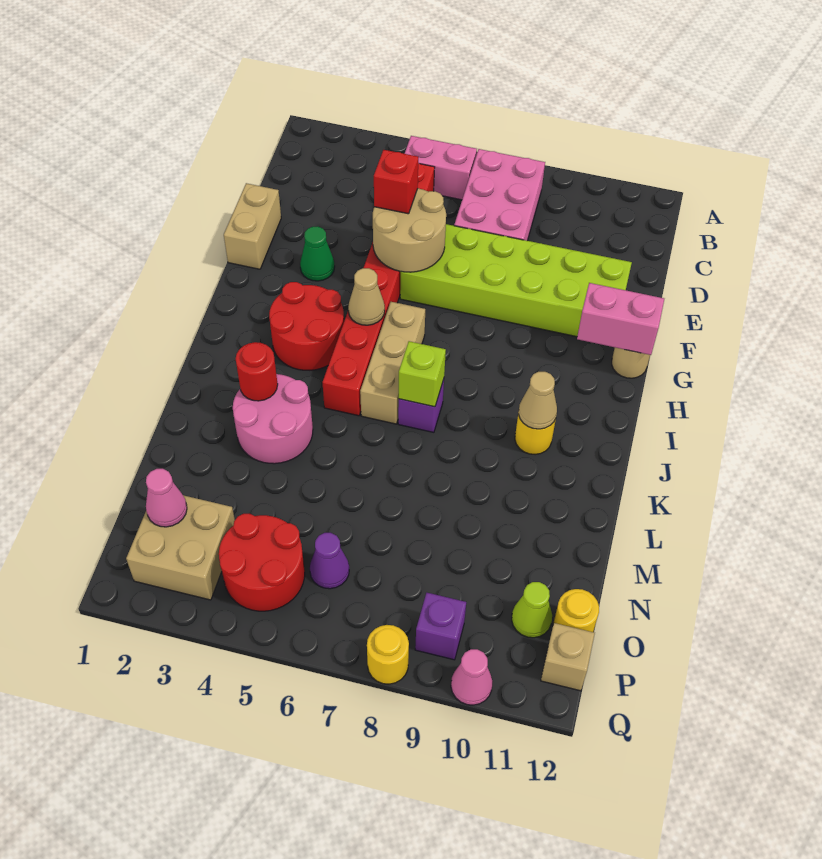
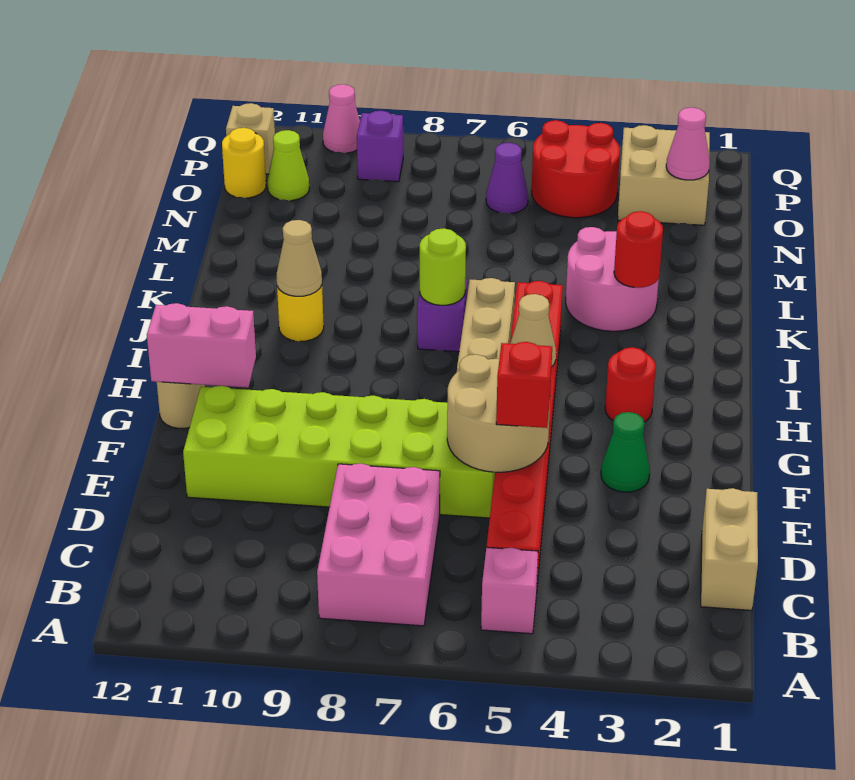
pink brick B5:B6 level 1 -> pink brick B5 level 1
tan brick E1:F1 level 1 -> tan brick C1:D1 level 1
red round brick H3:I4 level 1 -> red round brick H3 level 1
lime brick J7 level 2 -> lime round brick J7 level 2
yellow round brick Q8 level 1 -> none

